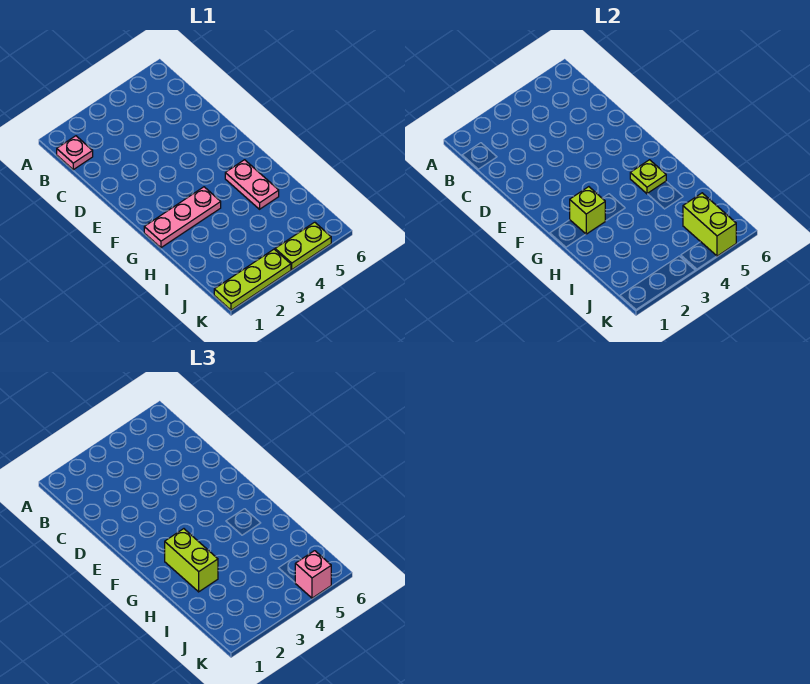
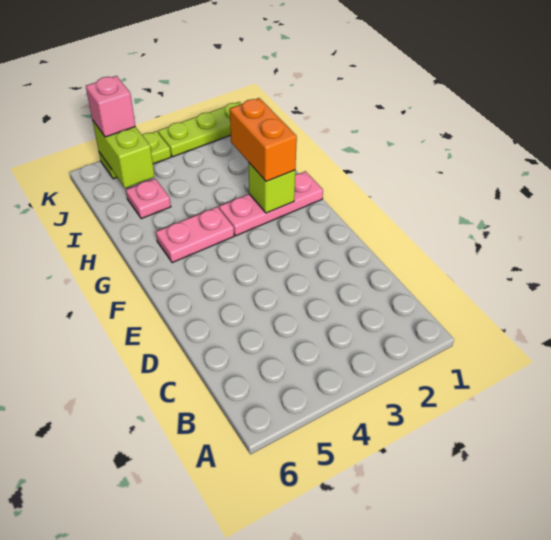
pink plate B1 level 1 -> pink plate I5 level 1
lime brick G2:H2 level 3 -> orange brick G2:H2 level 3
pink plate G5:H5 level 1 -> pink plate G4:G5 level 1
lime plate G5 level 2 -> none

